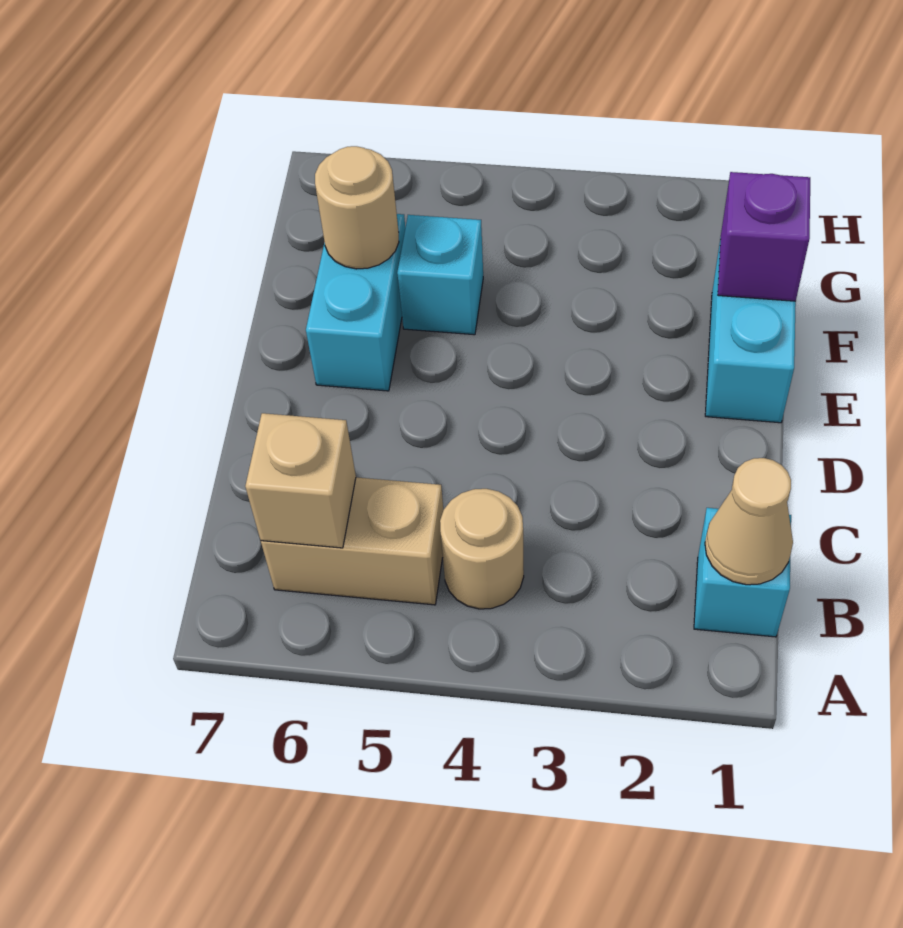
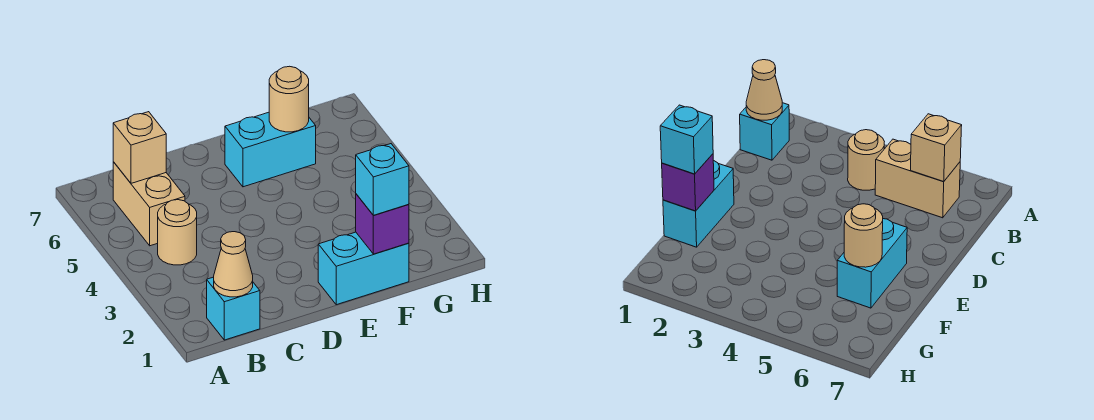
cyan brick F5 level 1 -> cyan brick F1 level 3

